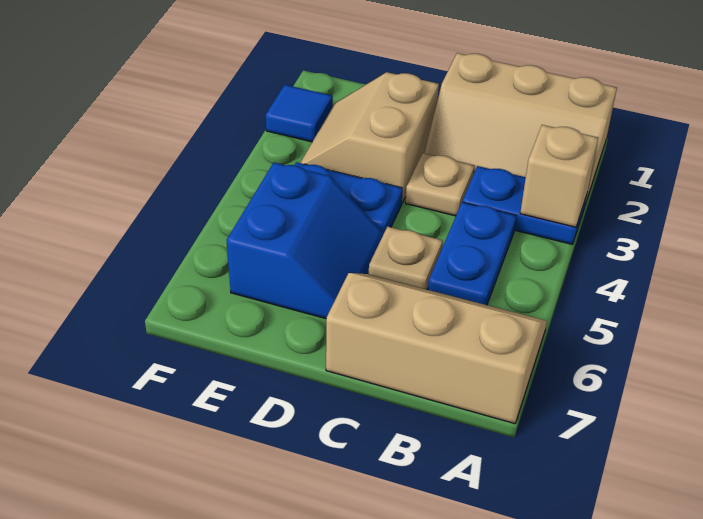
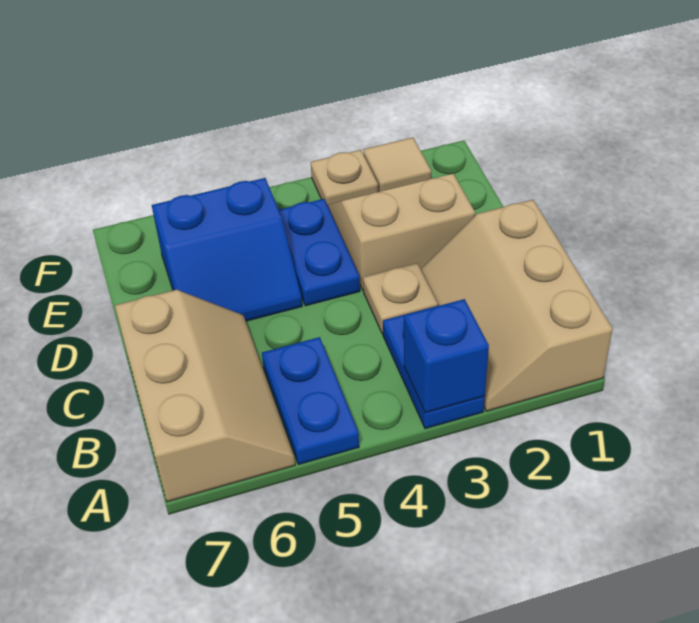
tan brick A3 level 2 -> blue brick A3 level 2
blue plate B4:B5 level 1 -> blue plate A5:B5 level 1
tan plate C5 level 1 -> tan plate F3 level 1
blue tile F2 level 1 -> tan tile F2 level 1

